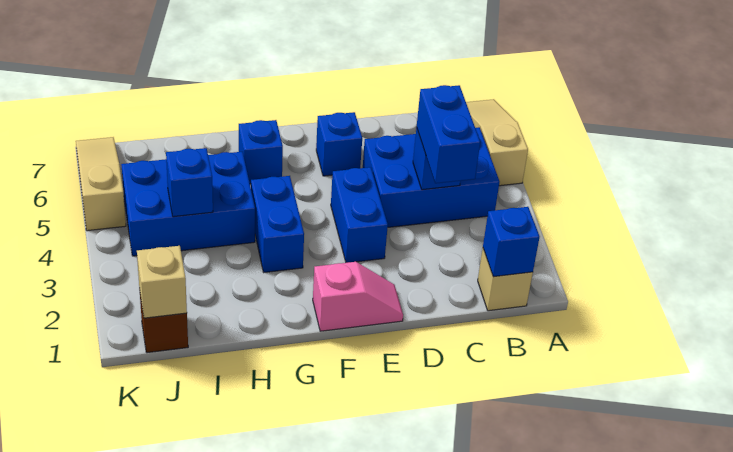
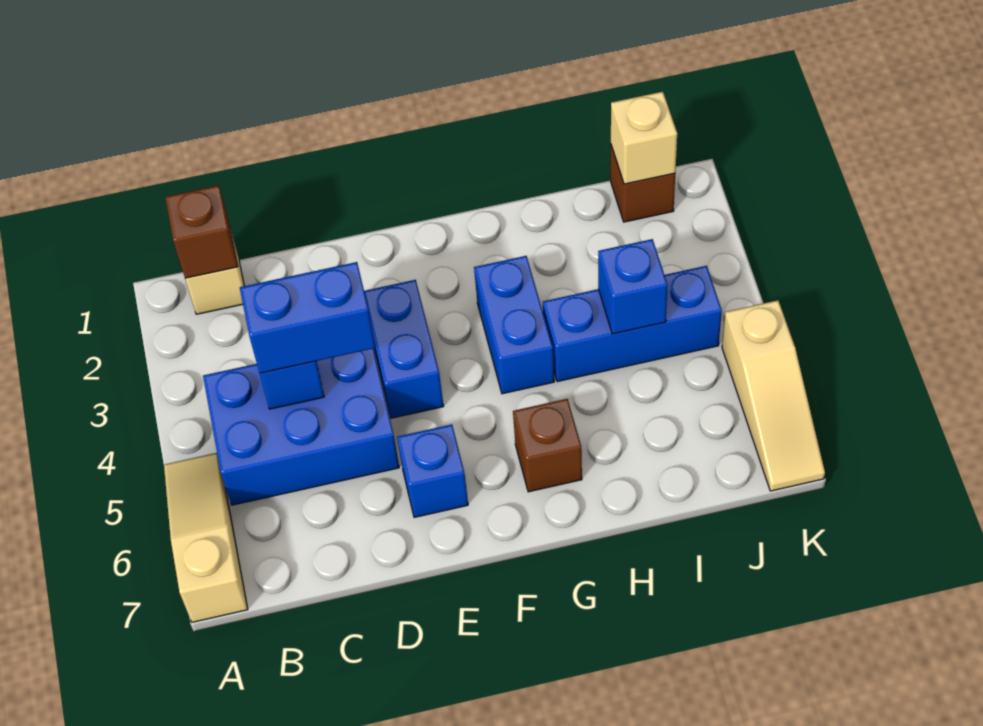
tan slope A5:A7 level 1 top 5 -> tan slope A5:A7 level 1 top 7
blue brick B1 level 2 -> brown brick B1 level 2
blue brick C3:C4 level 3 -> blue brick C4:D4 level 3
pink slope E1:F1 level 1 top F -> none
blue brick G6 level 1 -> brown brick G6 level 1
blue brick H4:J5 level 1 -> blue brick H4:J4 level 1

